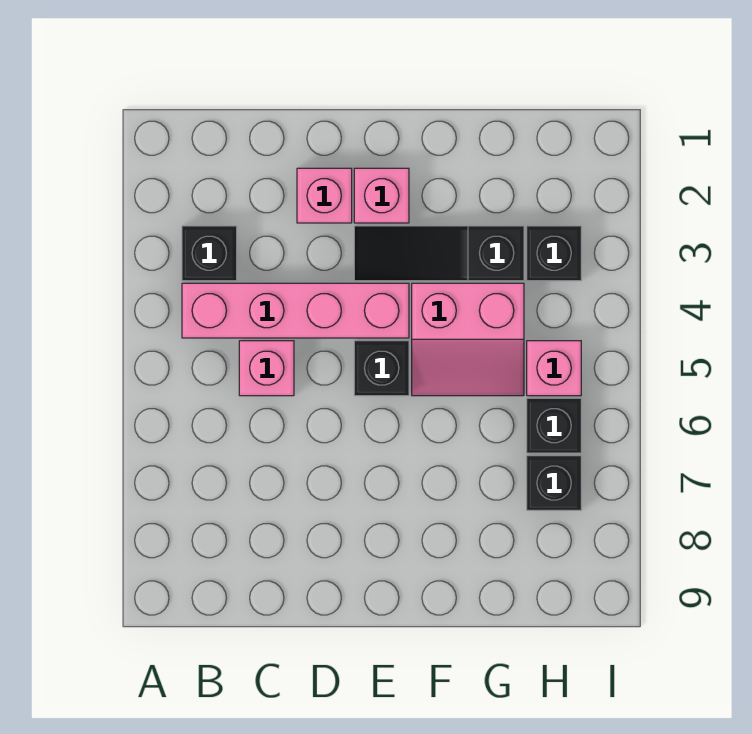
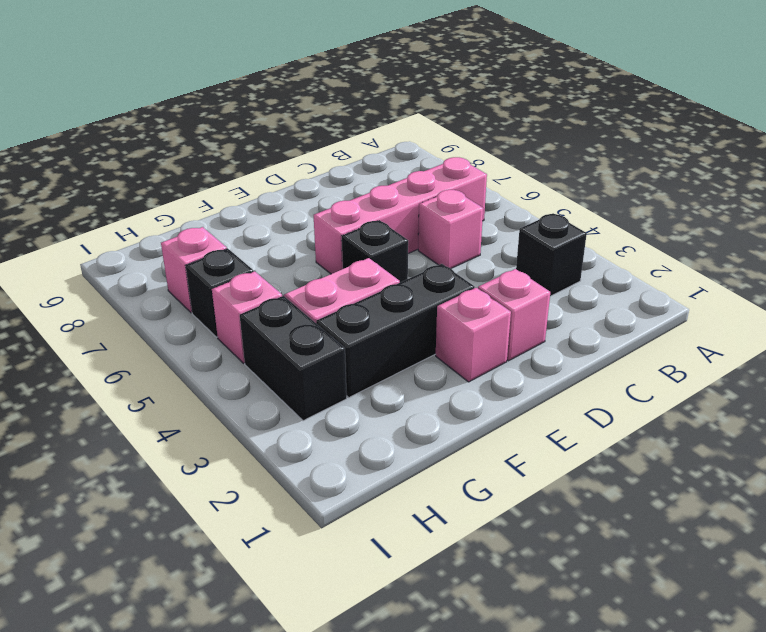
pink brick B4:E4 level 1 -> pink brick B6:E6 level 1
black slope E3:G3 level 1 top G -> black brick E3:G3 level 1
black brick H3 level 1 -> black brick H3:H4 level 1
black brick H7 level 1 -> pink brick H7 level 1

